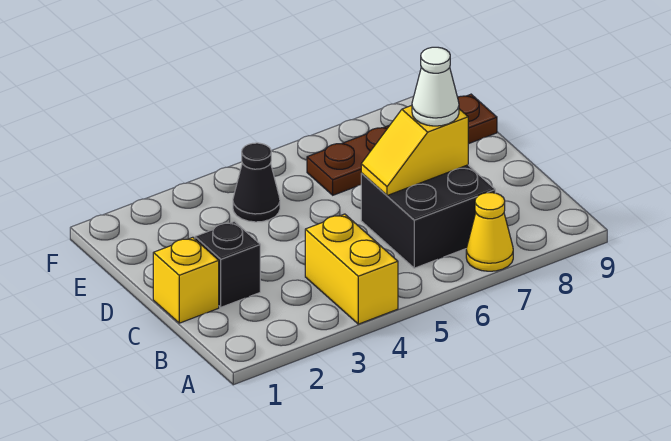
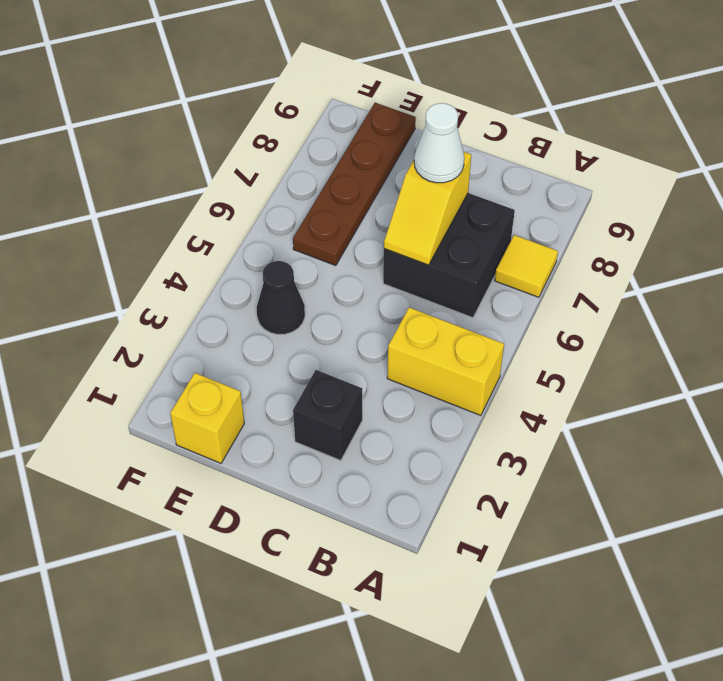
yellow cone A7 level 1 -> yellow tile A7 level 1
yellow brick C1 level 1 -> yellow brick E1 level 1

